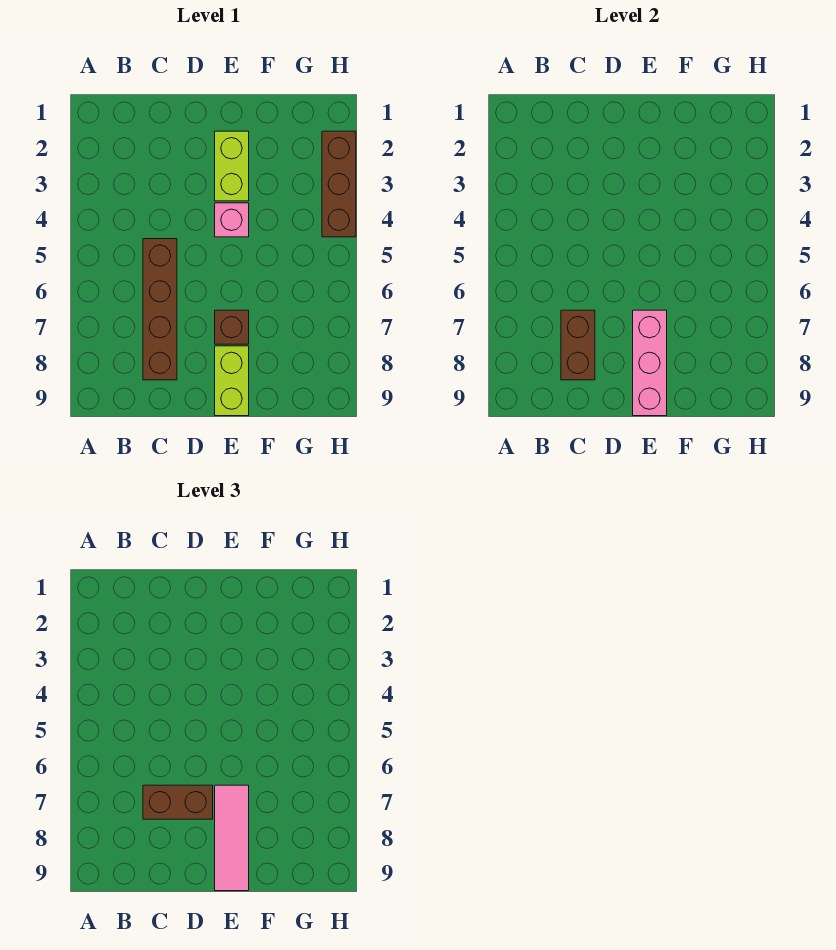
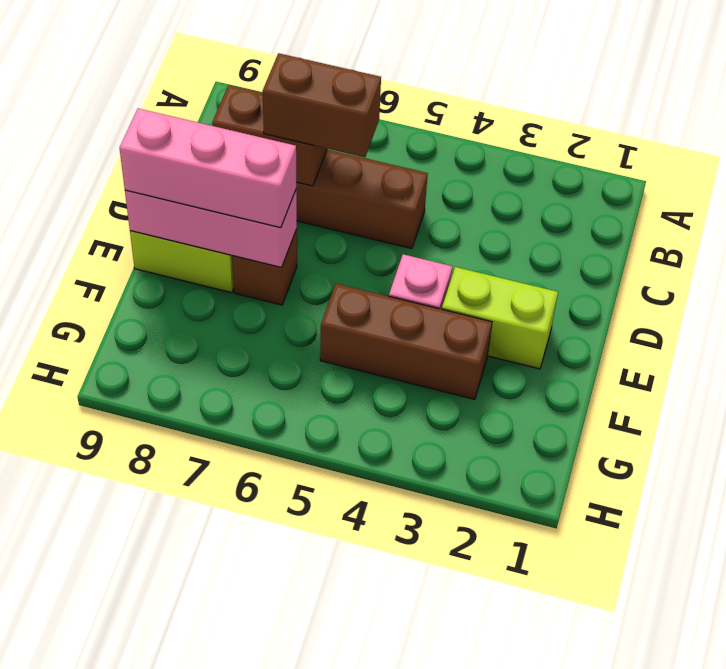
brown brick C7:D7 level 3 -> brown brick C6:C7 level 3
pink tile E7:E9 level 3 -> pink brick E7:E9 level 3
brown brick H2:H4 level 1 -> brown brick F3:F5 level 1

